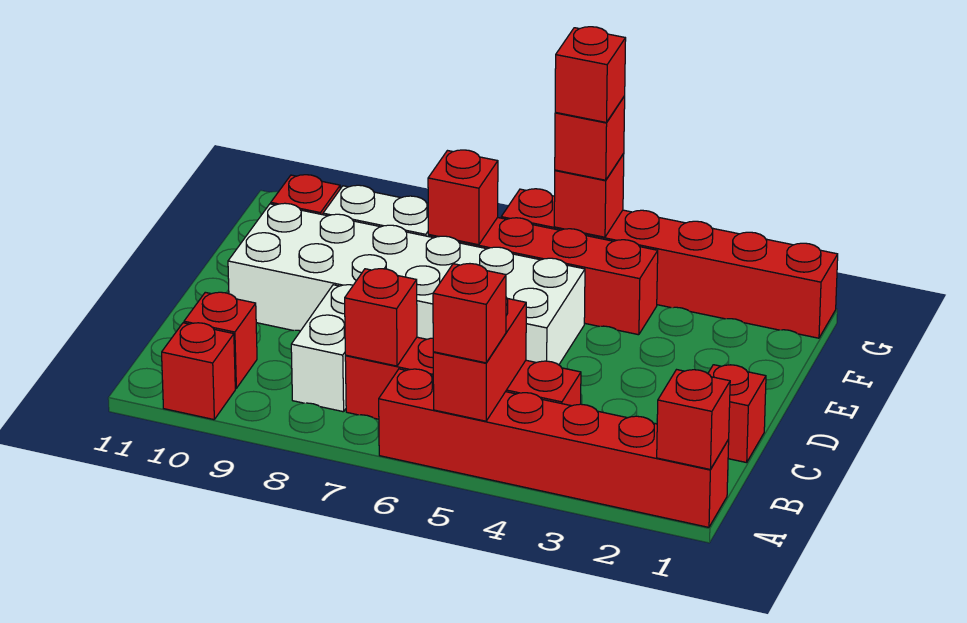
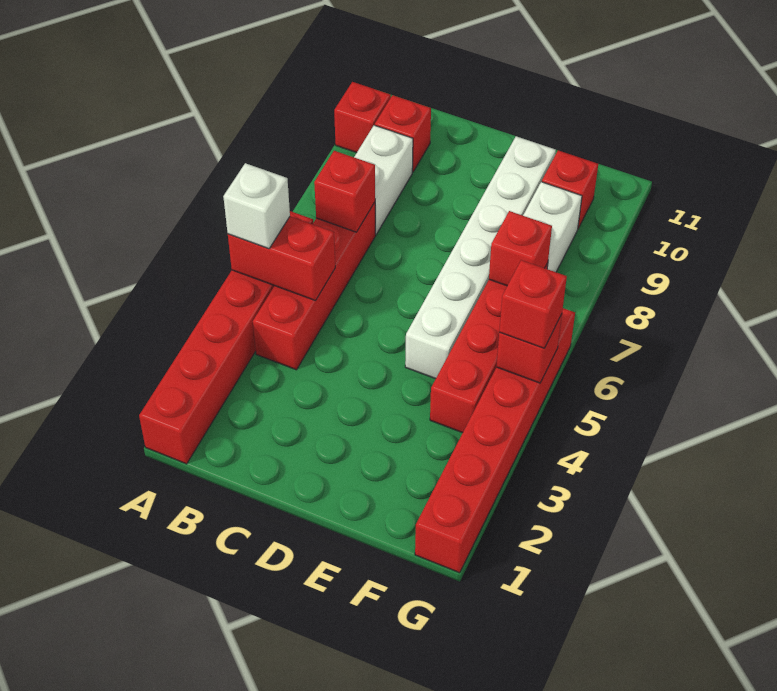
red brick A1 level 2 -> none
red brick A5 level 3 -> white brick A5 level 3
white brick B8:C8 level 1 -> white brick B8:B9 level 1
red brick C1 level 1 -> none
white brick D5:E10 level 1 -> white brick E5:E10 level 1
red brick G5 level 4 -> none

